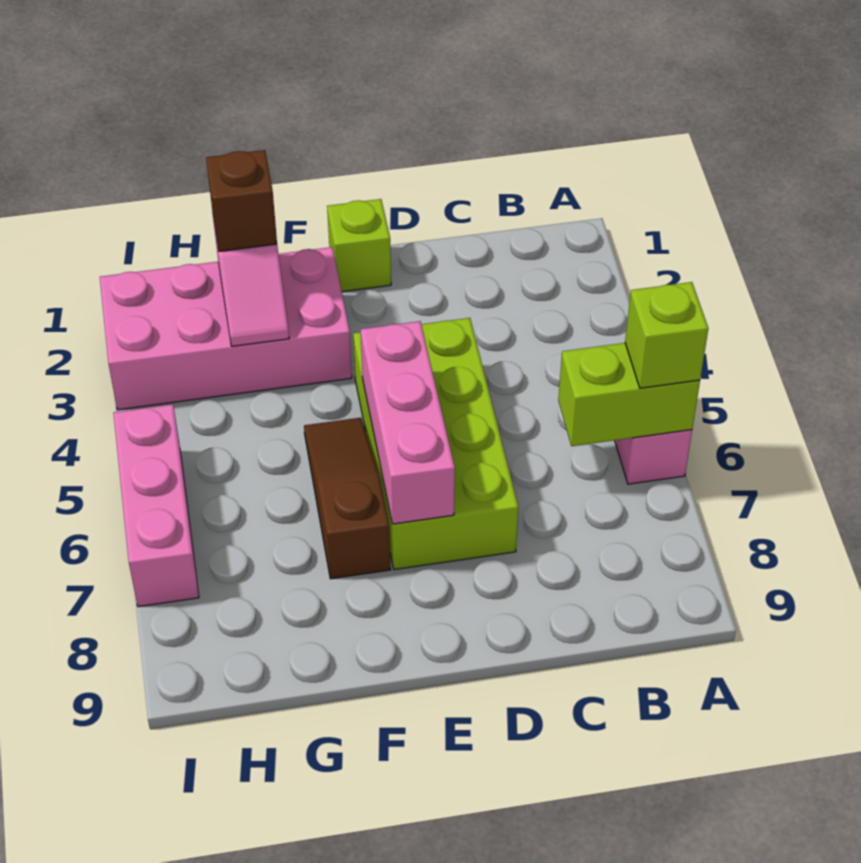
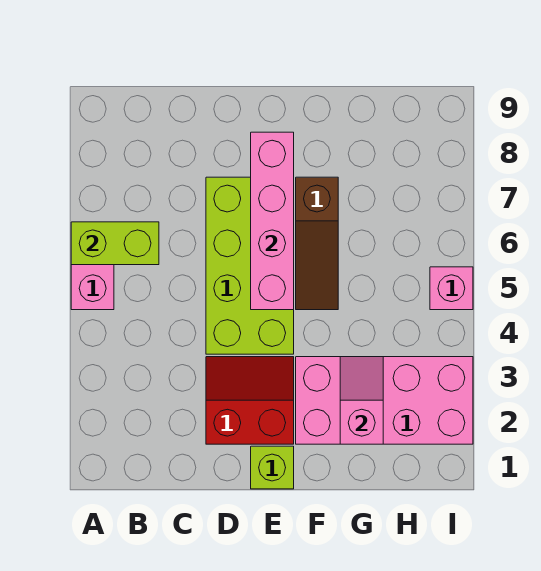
lime brick A6 level 3 -> none
none -> red slope D2:E3 level 1 top 2
pink brick E5:E7 level 2 -> pink brick E5:E8 level 2
brown brick G2 level 3 -> none
pink brick I5:I7 level 1 -> pink brick I5 level 1

